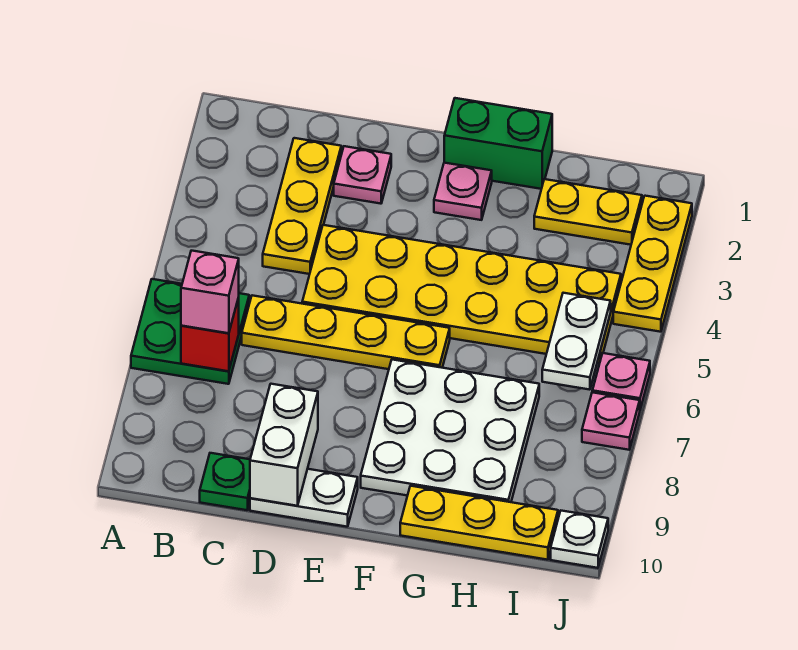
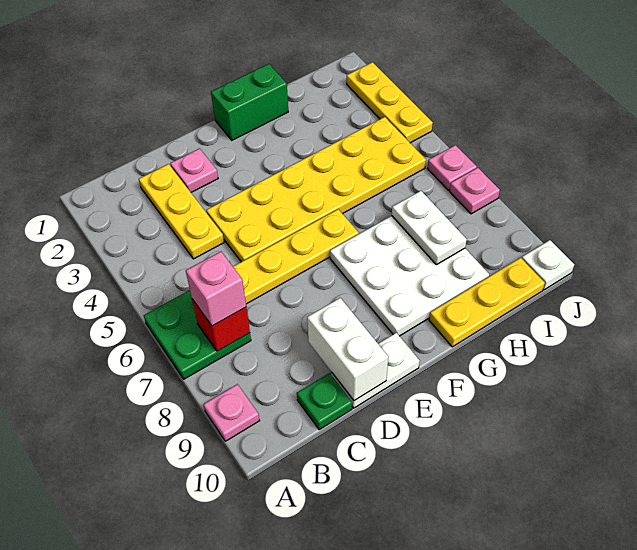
pink plate F2 level 1 -> pink plate A9 level 1
yellow plate H2:I2 level 1 -> none
white plate I5:I6 level 2 -> white plate H7:H8 level 2

